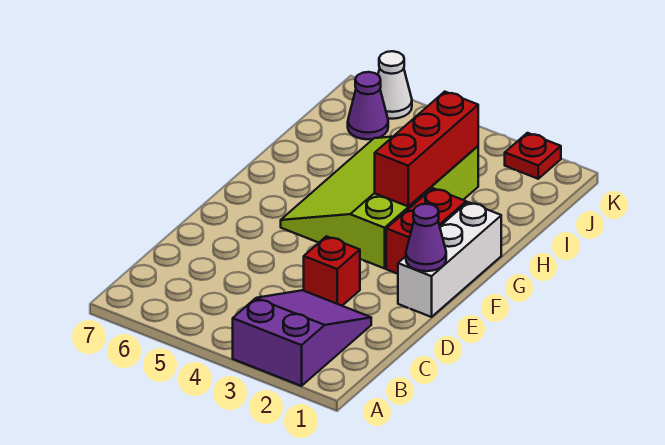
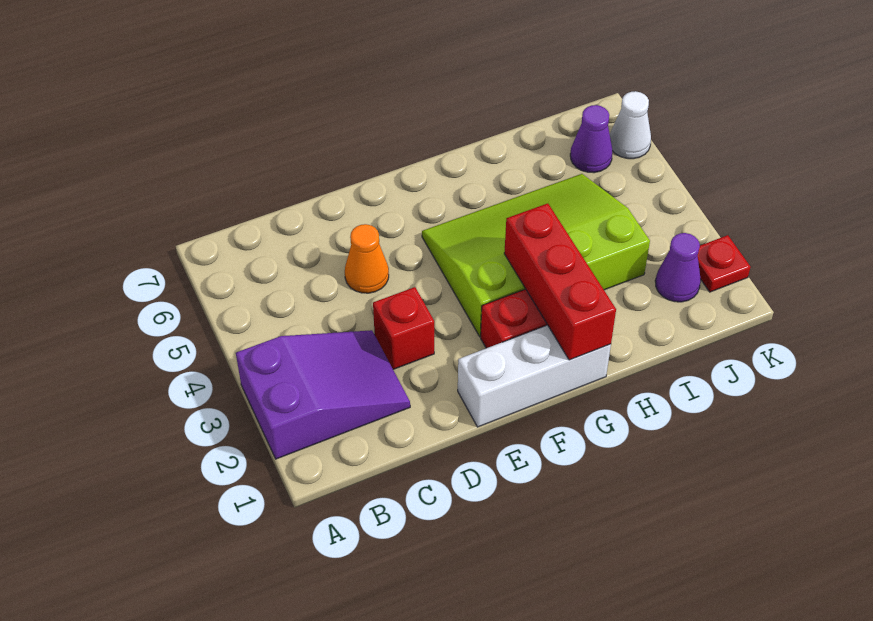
none -> orange cone D5 level 1
purple cone E1 level 2 -> purple cone J2 level 1
red brick G3:I3 level 2 -> red brick G1:G3 level 2

